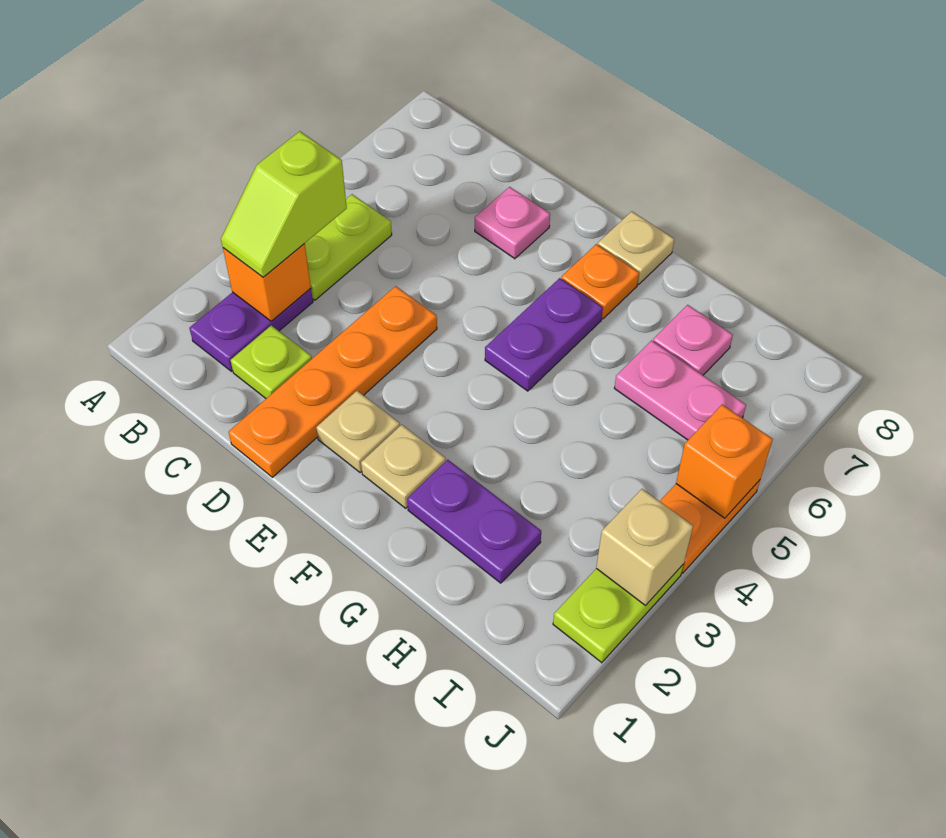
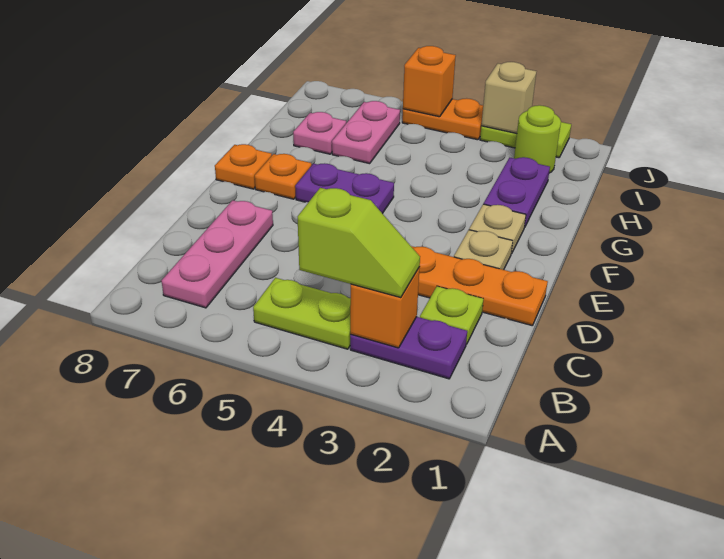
pink plate D7 level 1 -> pink plate B7:D7 level 1
tan plate F8 level 1 -> orange plate F8 level 1
none -> lime round brick I2 level 1

